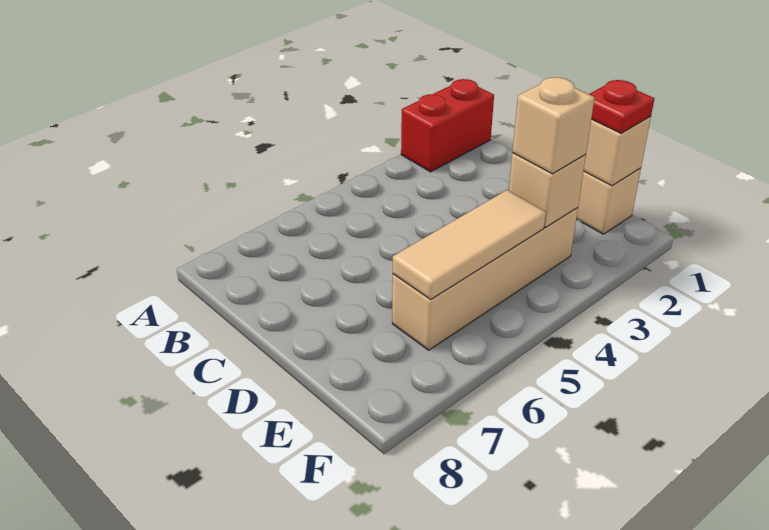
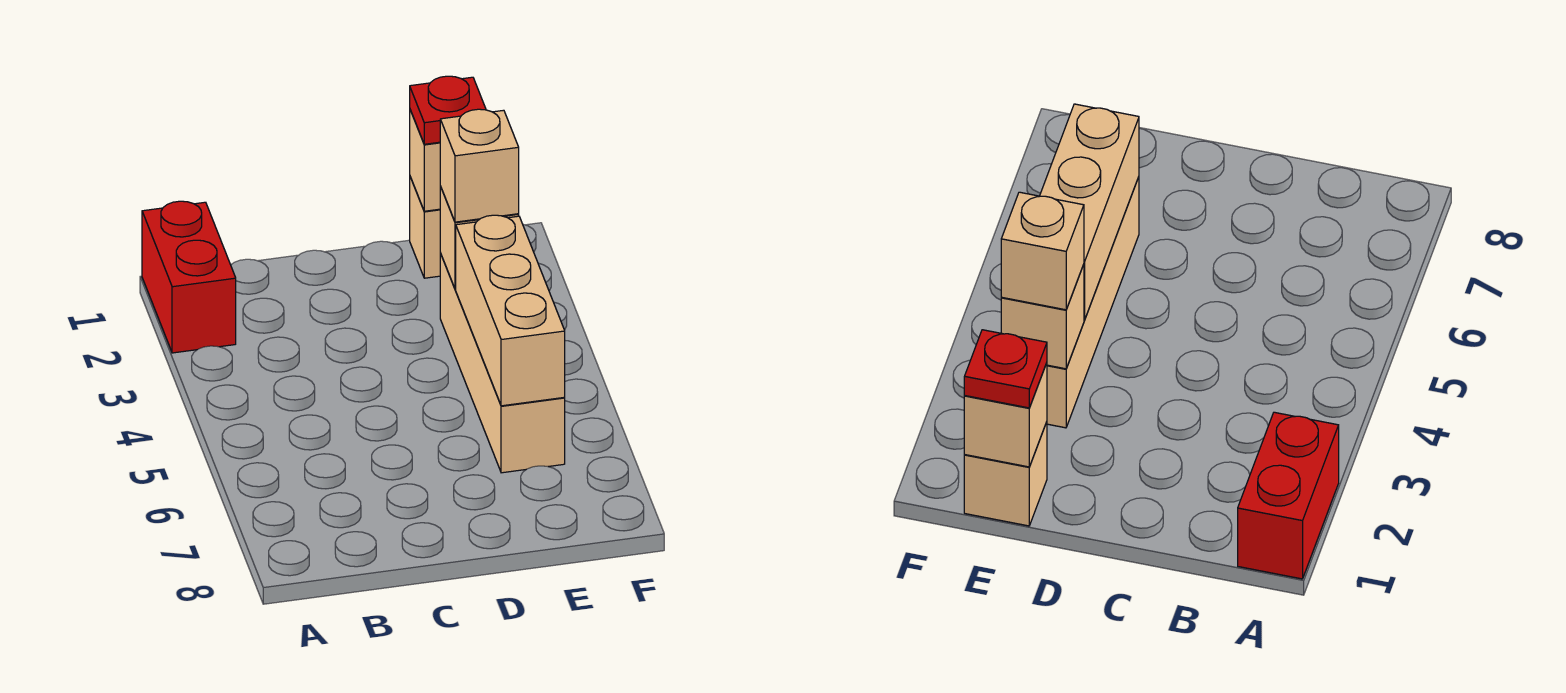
tan tile E4:E6 level 2 -> tan brick E4:E6 level 2

